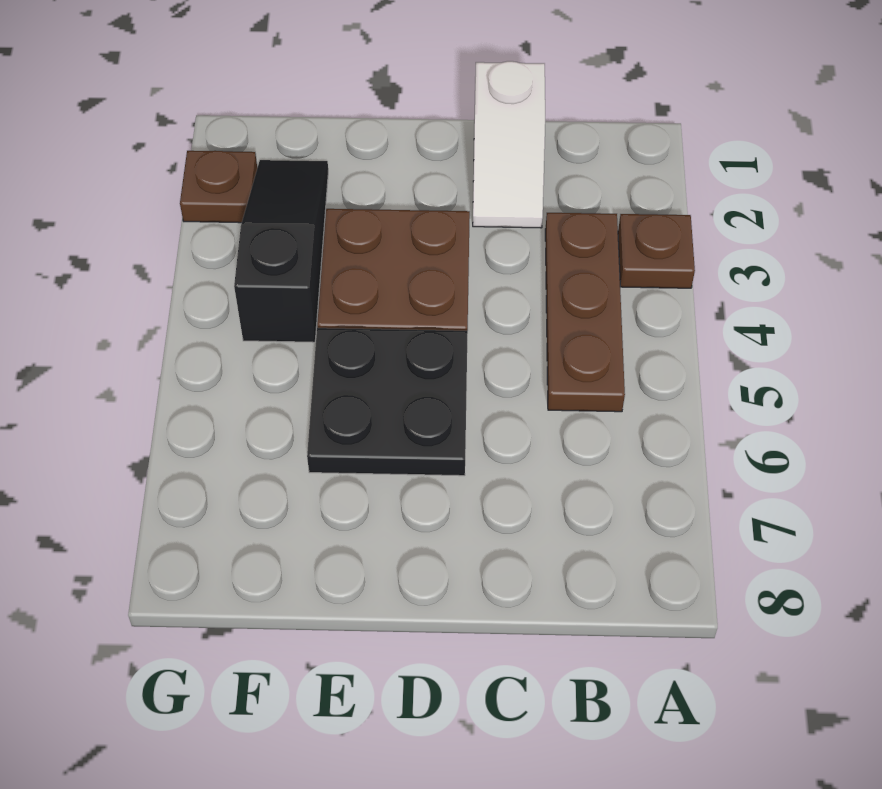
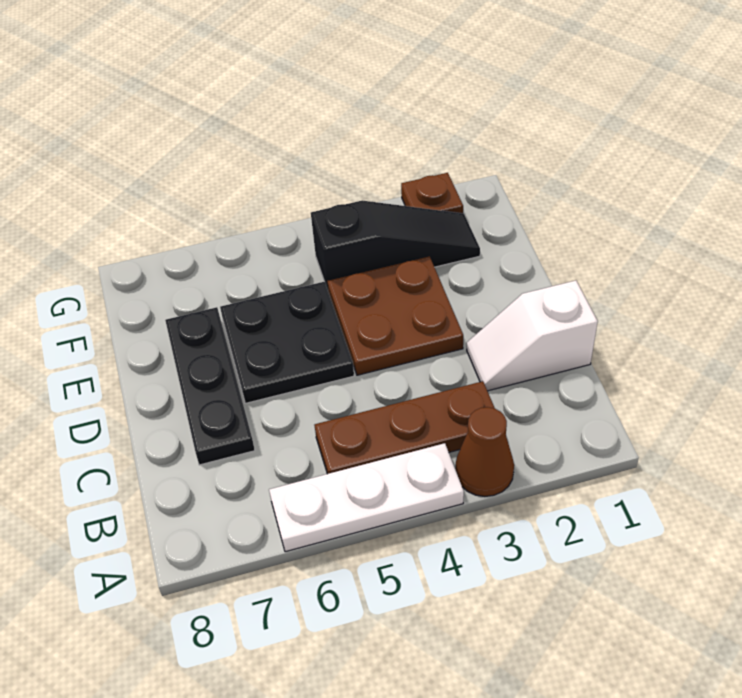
brown plate A3 level 1 -> brown cone A3 level 1
none -> white plate A4:A6 level 1
none -> black plate C7:E7 level 1

